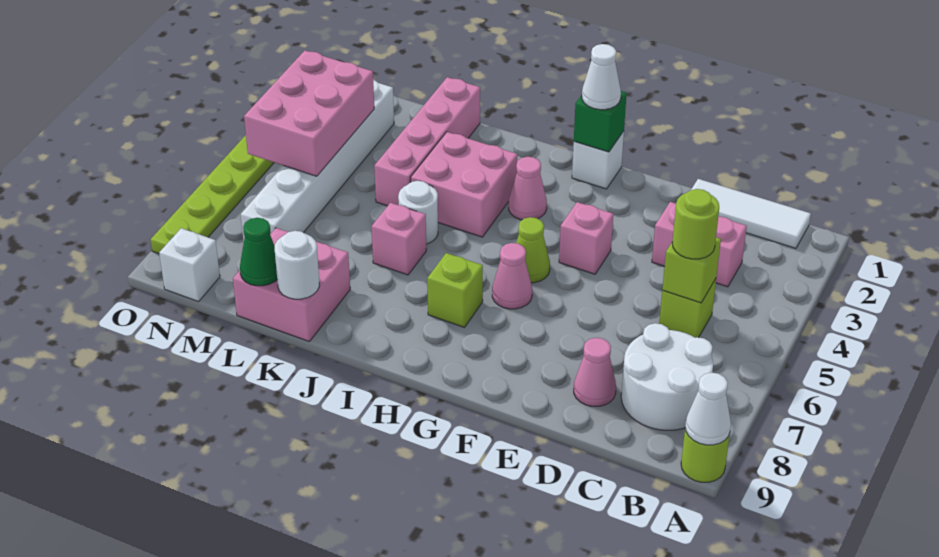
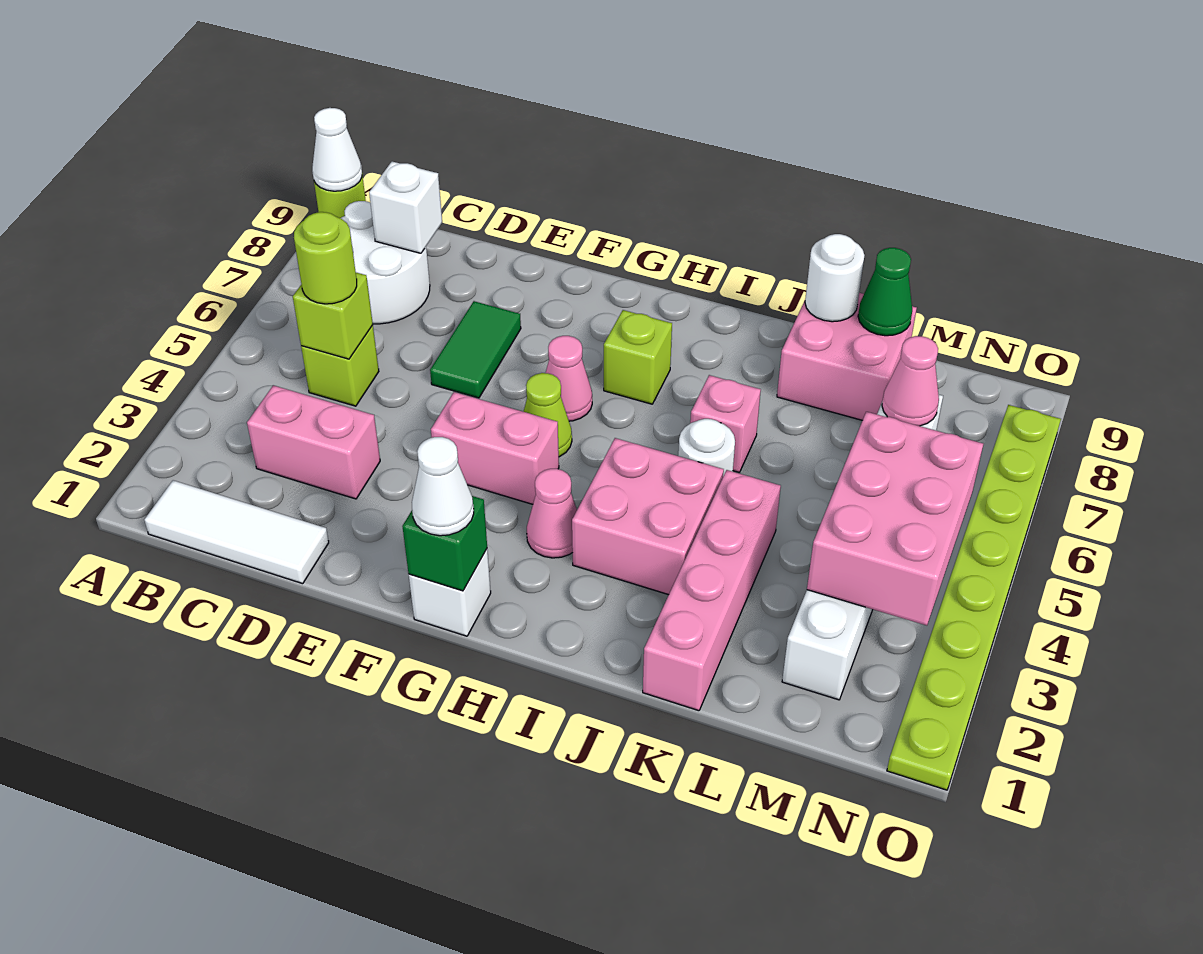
pink cone D8 level 1 -> pink cone M7 level 2
none -> green tile E6:E7 level 1
pink brick F4 level 1 -> pink brick F4:G4 level 1
white brick N9 level 1 -> white brick C8 level 2

